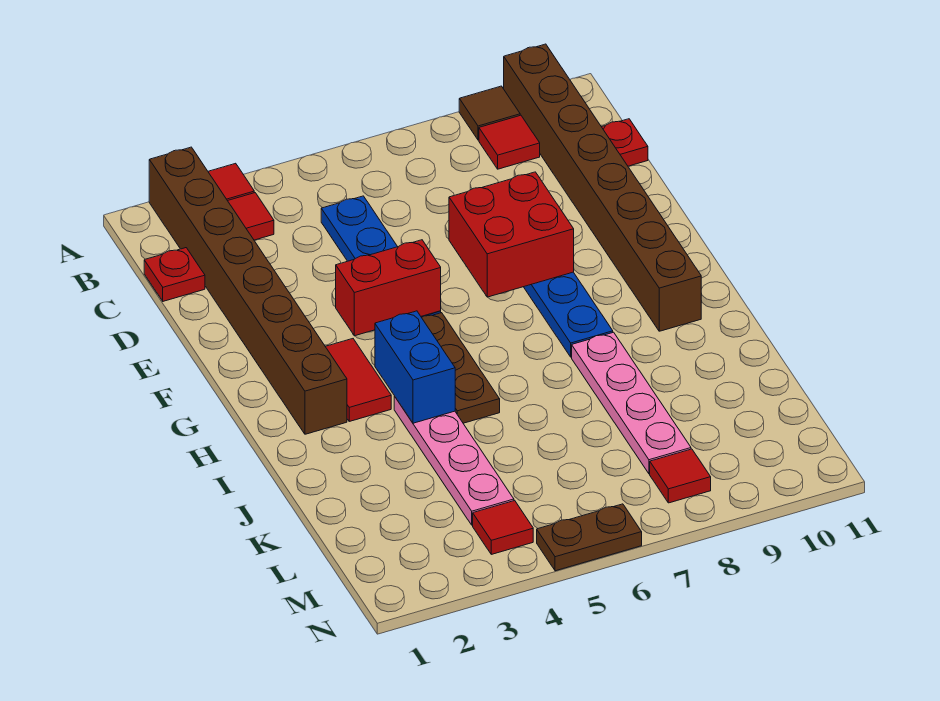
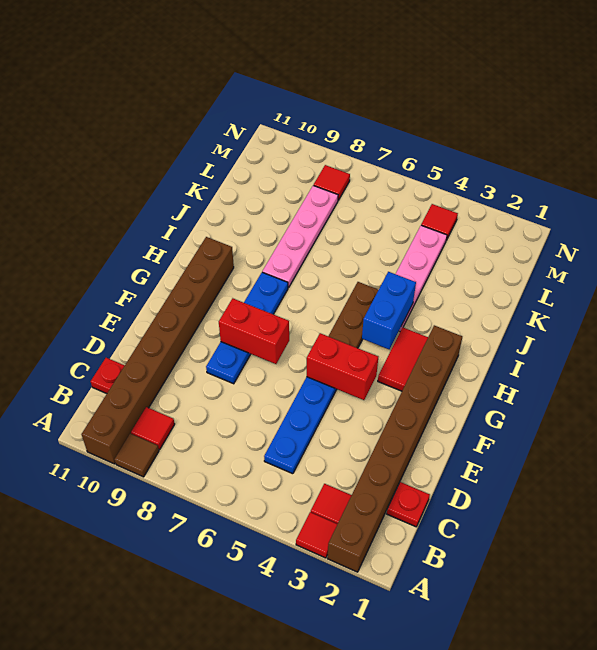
red brick E7:F8 level 2 -> red brick F7:F8 level 2
brown plate N5:N6 level 1 -> none

